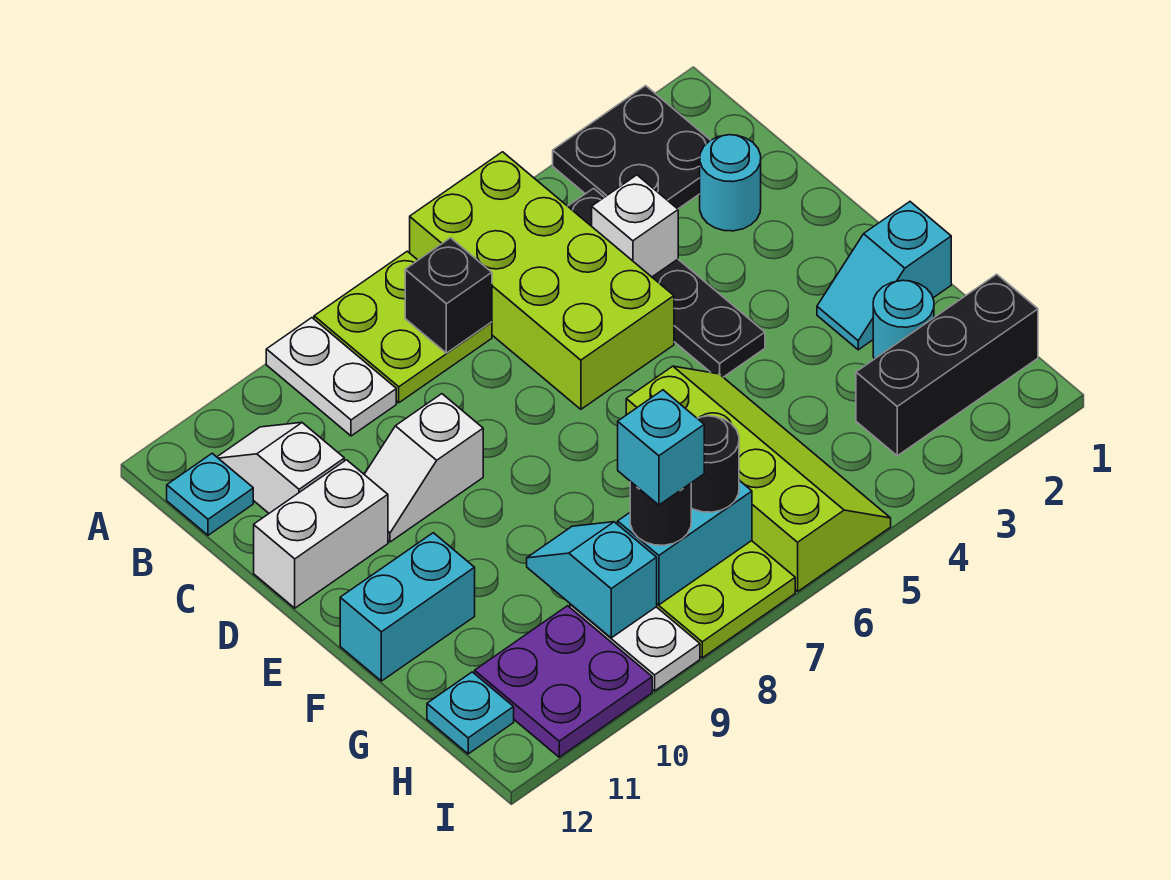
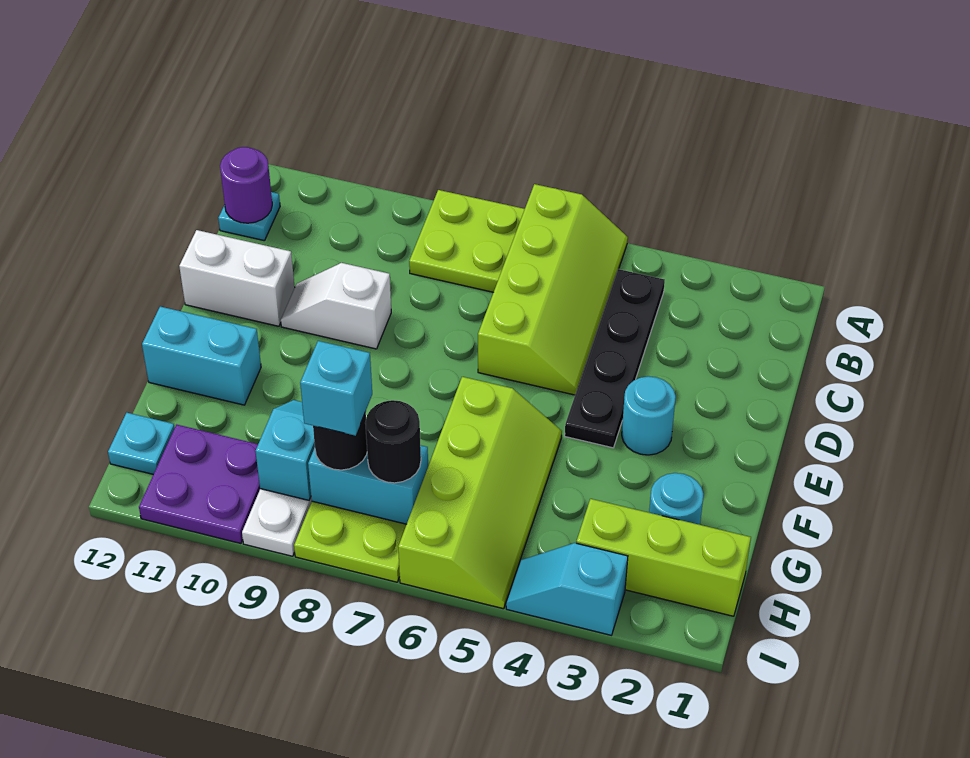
black plate A2:B3 level 1 -> none
lime brick A5:D6 level 1 -> lime slope A5:D6 level 1 top 6
white plate A9:B9 level 1 -> none
black brick B7 level 2 -> none
white slope B11:C11 level 1 top C -> none
none -> purple round brick B12 level 2
cyan round brick C2 level 1 -> cyan round brick E3 level 1
white brick C4 level 2 -> none
cyan slope F1:F2 level 1 top 1 -> cyan slope I3:I4 level 1 top 3
black brick H1:H3 level 1 -> lime brick H1:H3 level 1

